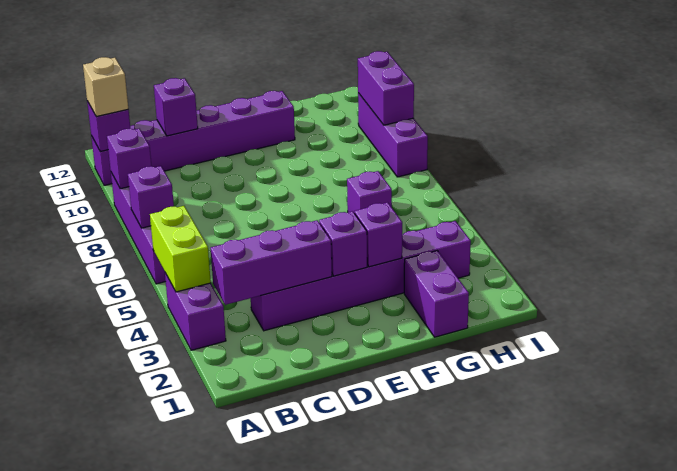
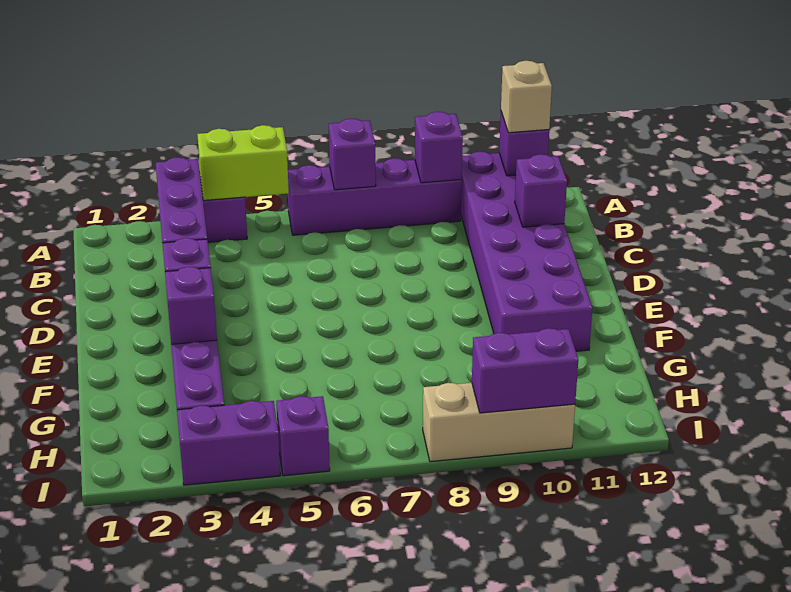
purple brick A11:F11 level 1 -> purple brick A10:F11 level 1
purple brick G1:G2 level 1 -> purple brick I3:I4 level 1
purple brick G6 level 1 -> purple brick I5 level 1
purple brick I8:I10 level 1 -> tan brick I8:I10 level 1

